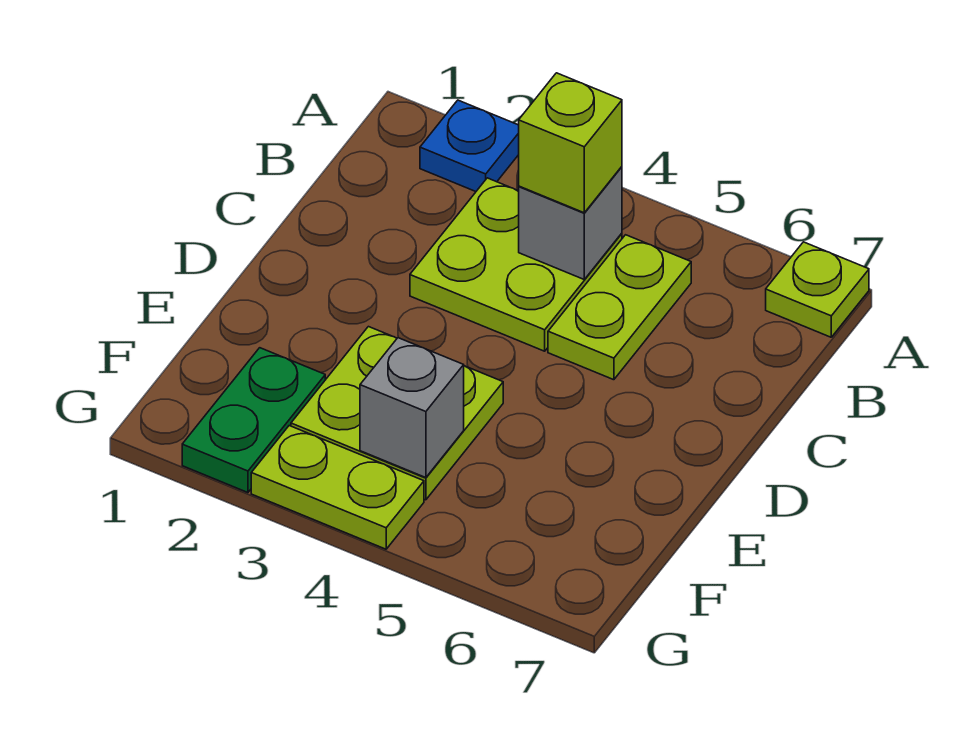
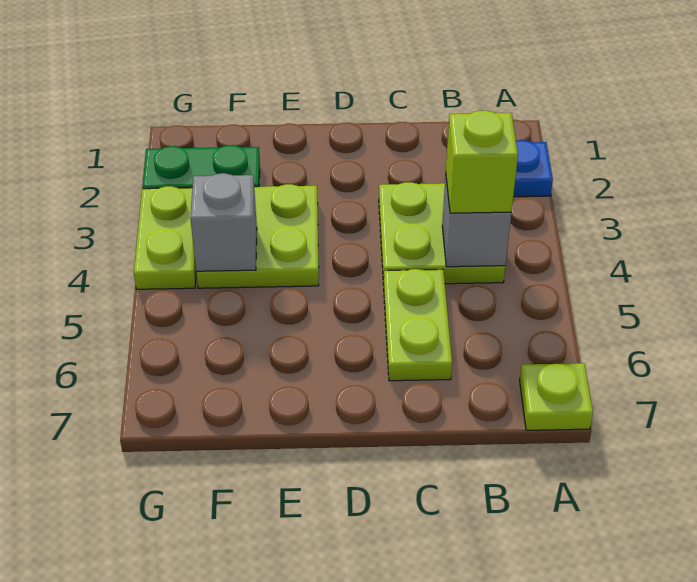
lime plate B5:C5 level 1 -> lime plate C5:C6 level 1

